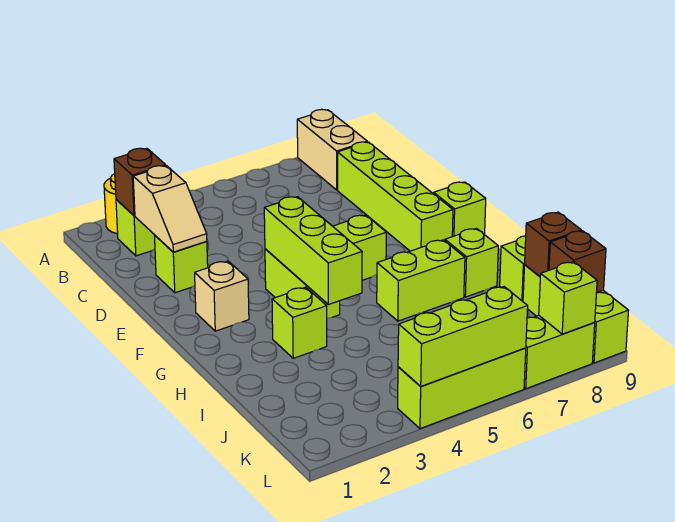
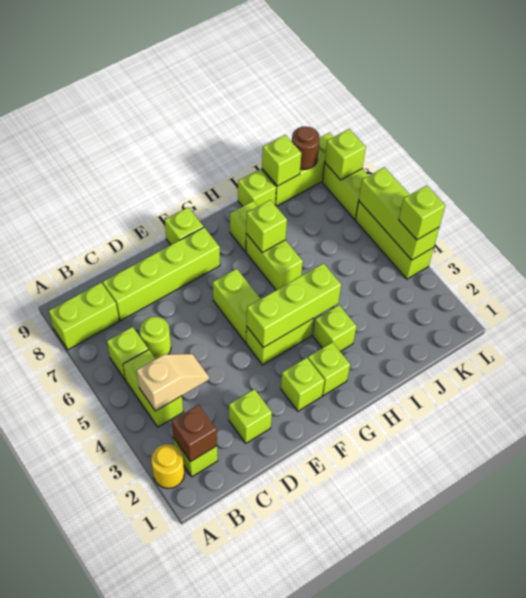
tan brick A8:B8 level 1 -> lime brick A8:B8 level 1
none -> lime brick B4:B5 level 1
none -> lime brick B6 level 1
tan slope C2:D2 level 2 top C -> tan slope B4:C4 level 2 top B
none -> lime round brick C6 level 1
tan brick F2 level 1 -> lime brick F2 level 1
none -> lime brick G2 level 1
none -> lime brick H7 level 2
brown brick J9 level 2 -> lime brick J9 level 2
brown brick K9 level 2 -> brown round brick K9 level 2
none -> lime brick L4 level 3

